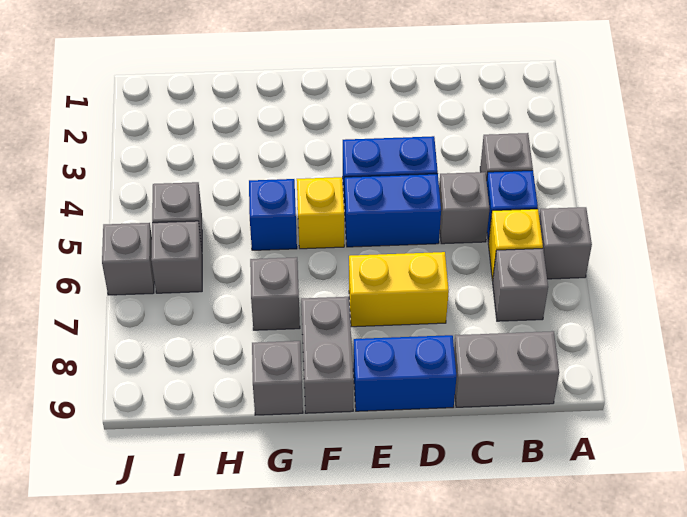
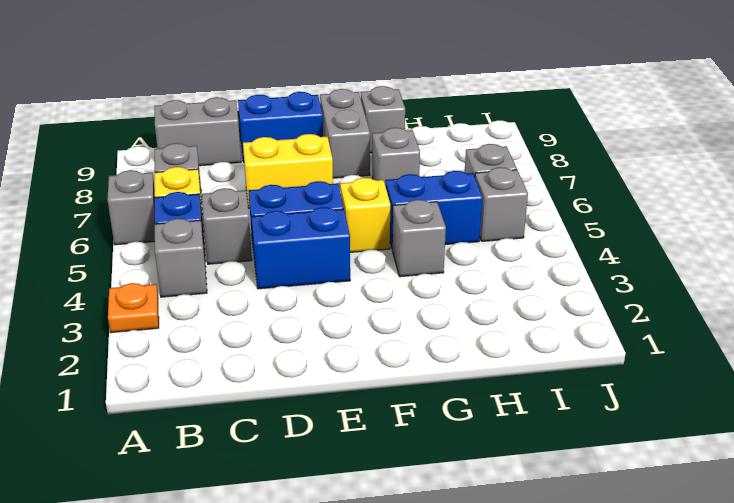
none -> orange plate A3 level 1
blue brick G5 level 1 -> blue brick G5:H5 level 1
grey brick J6 level 1 -> grey brick G4 level 1

